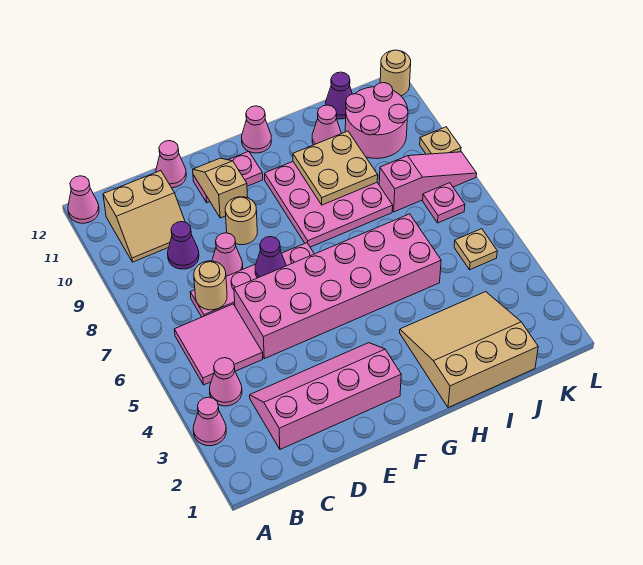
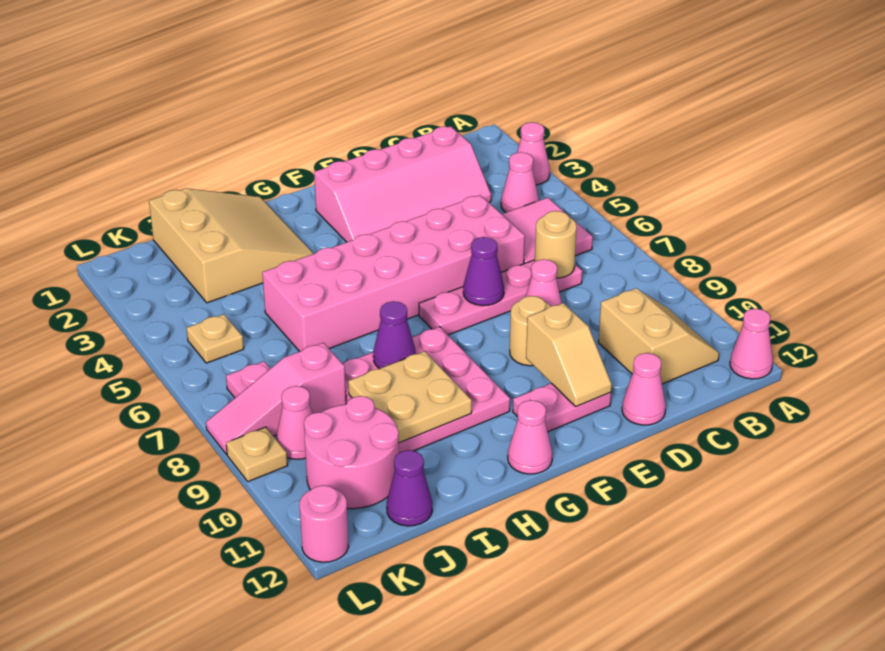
tan slope B10:C11 level 1 top 11 -> tan slope B10:C11 level 1 top C
purple cone C9 level 1 -> purple cone H8 level 2
tan slope H1:J3 level 1 top 1 -> tan slope H1:J3 level 1 top J
pink cone I11 level 1 -> pink cone K9 level 1
tan round brick L12 level 1 -> pink round brick L12 level 1

